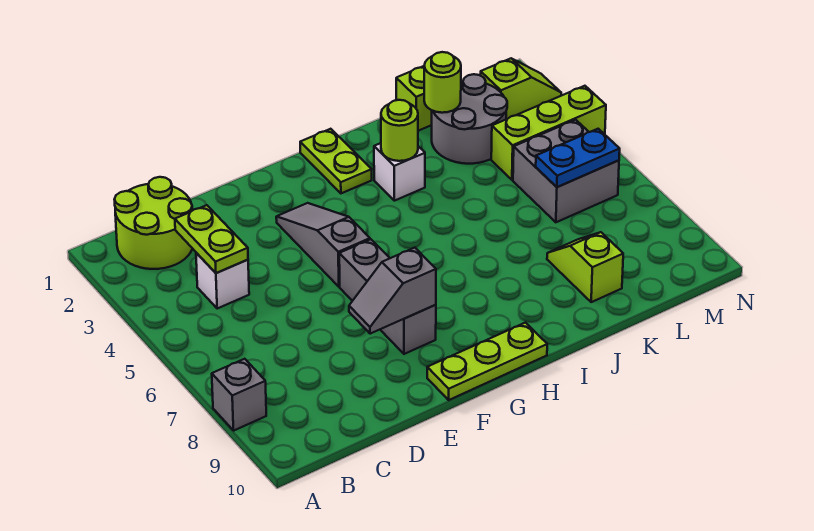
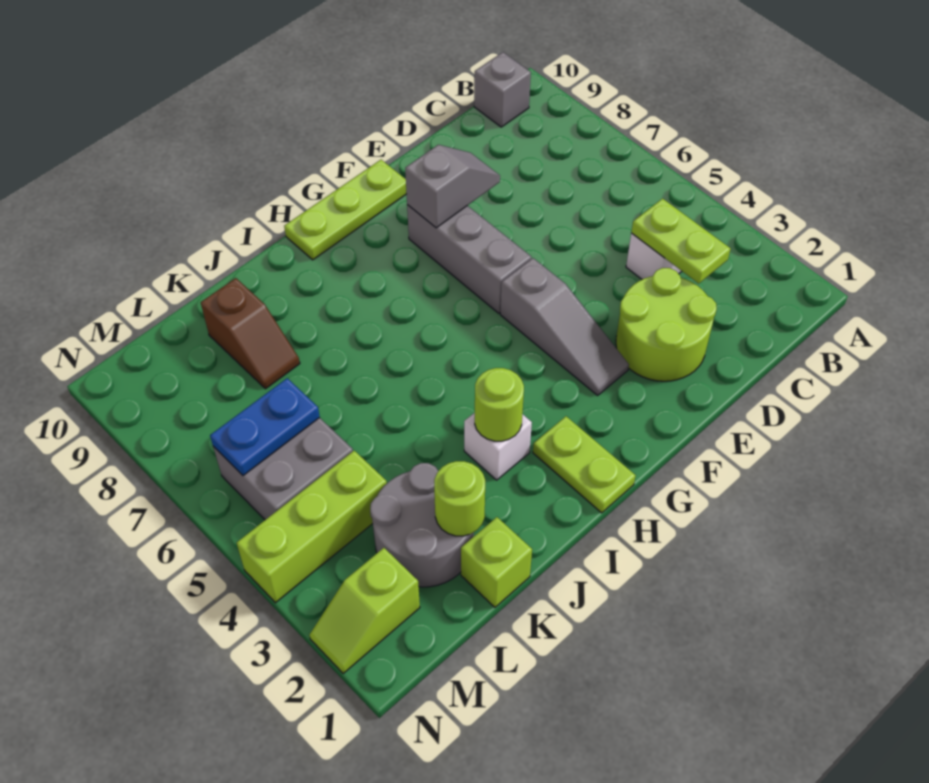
grey brick A8 level 1 -> grey brick B10 level 1
lime round brick B1:C2 level 1 -> lime round brick D2:E3 level 1
lime slope K8:K9 level 1 top 9 -> brown slope K8:K9 level 1 top 9

